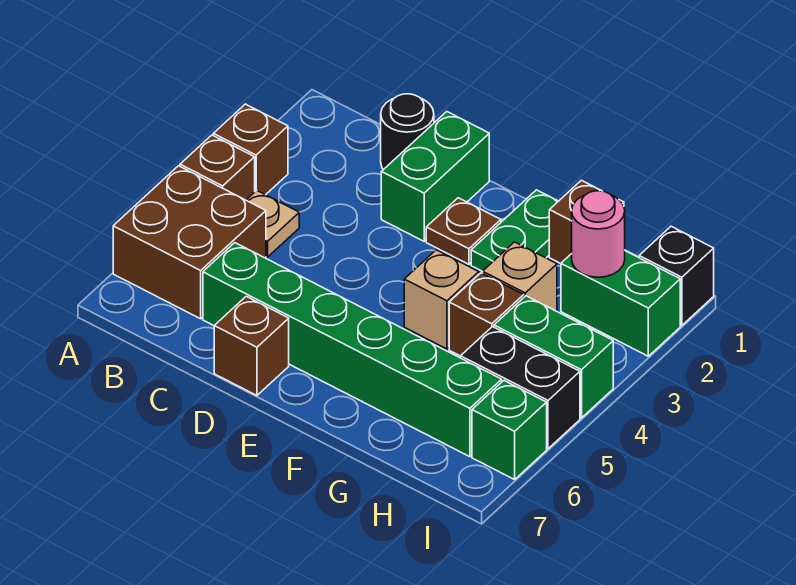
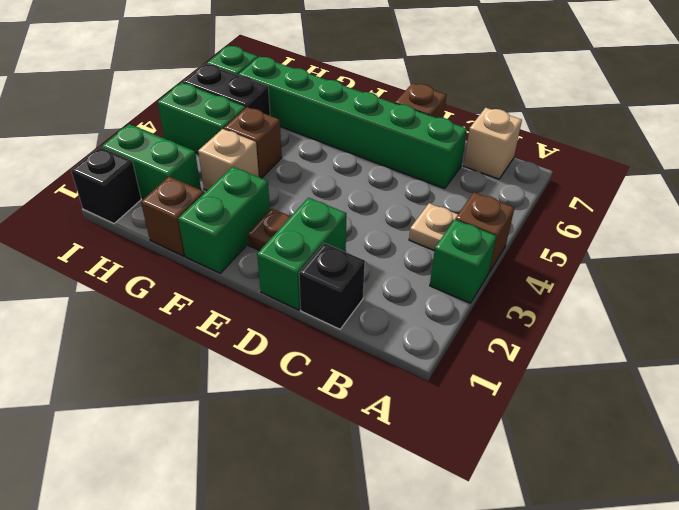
brown brick A3 level 1 -> green brick A3 level 1
brown brick A5:B6 level 1 -> none
black round brick C1 level 1 -> black brick C1 level 1
green plate F1:F2 level 1 -> green brick F1:F2 level 1
tan brick F4 level 1 -> tan brick B7 level 1
pink round brick H2 level 2 -> none

